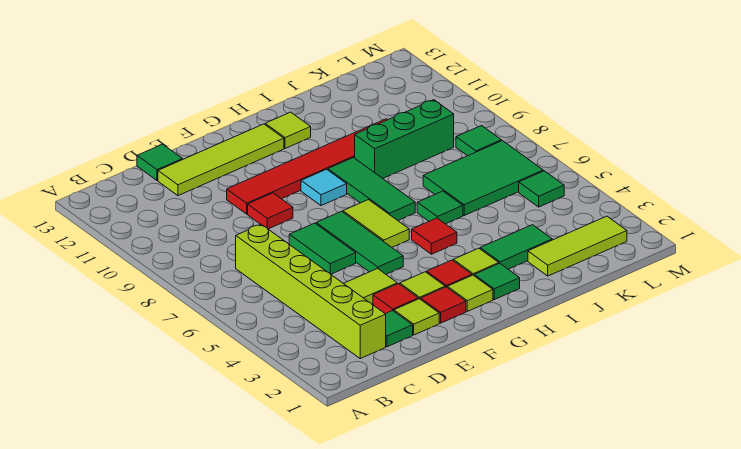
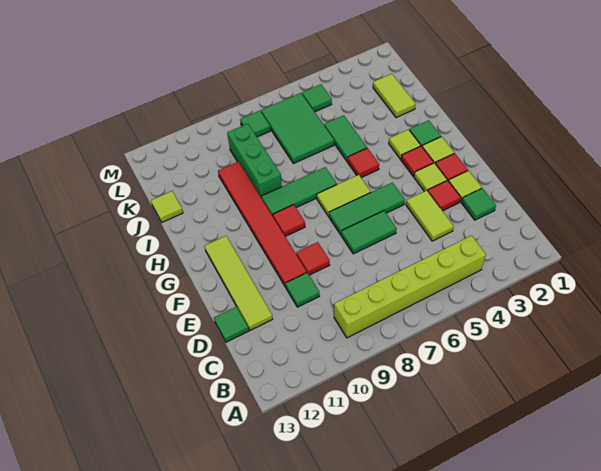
lime brick C2:C7 level 1 -> lime brick B4:B9 level 1
cyan tile G9 level 1 -> red tile G9 level 1
lime tile H12 level 1 -> lime tile J13 level 1
green tile I3:J3 level 1 -> green tile I5:J5 level 1
green tile I6 level 1 -> green tile D10 level 1
lime tile J2:L2 level 1 -> lime tile J2:K2 level 1

